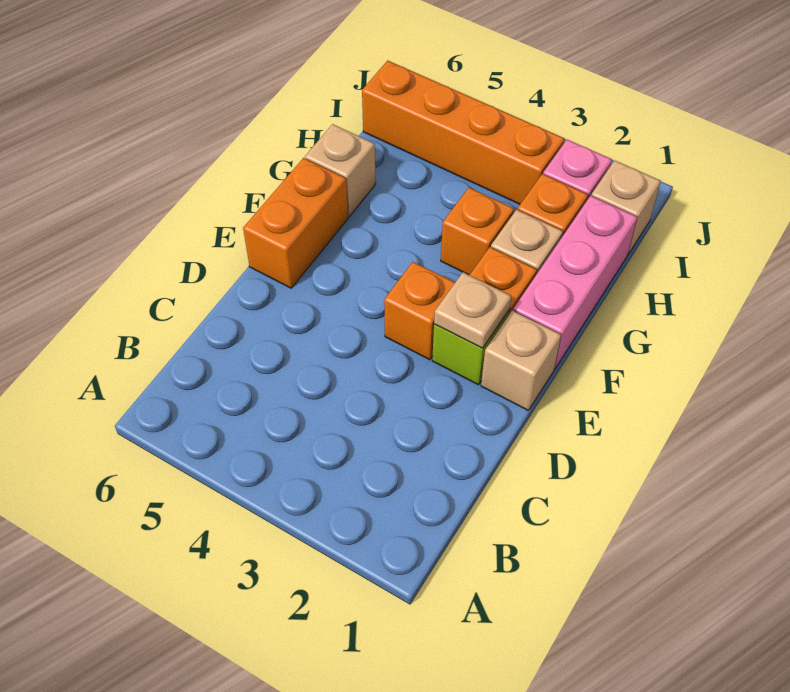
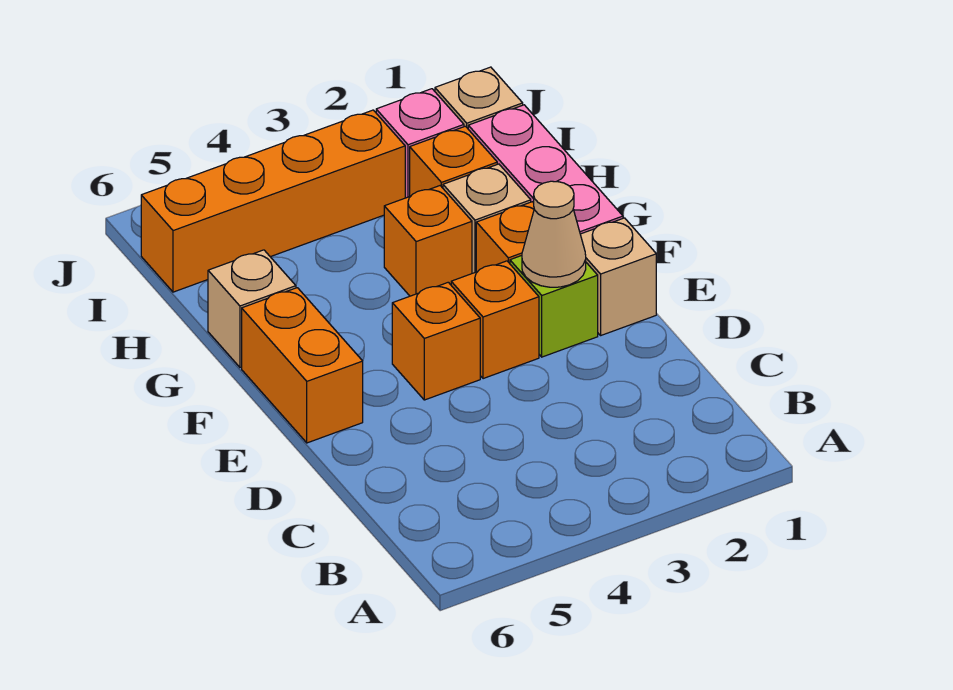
tan plate E2 level 2 -> tan cone E2 level 2
none -> orange brick E4 level 1

